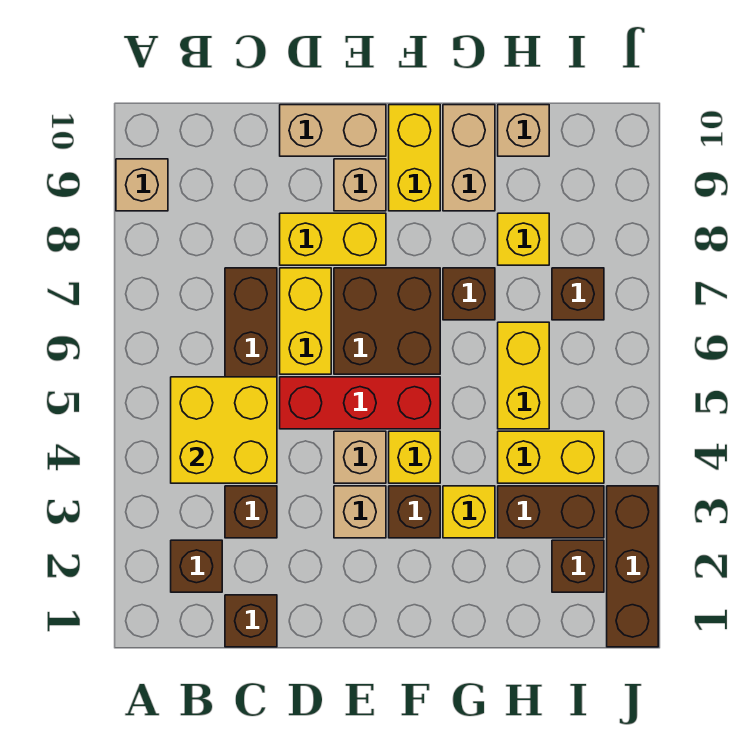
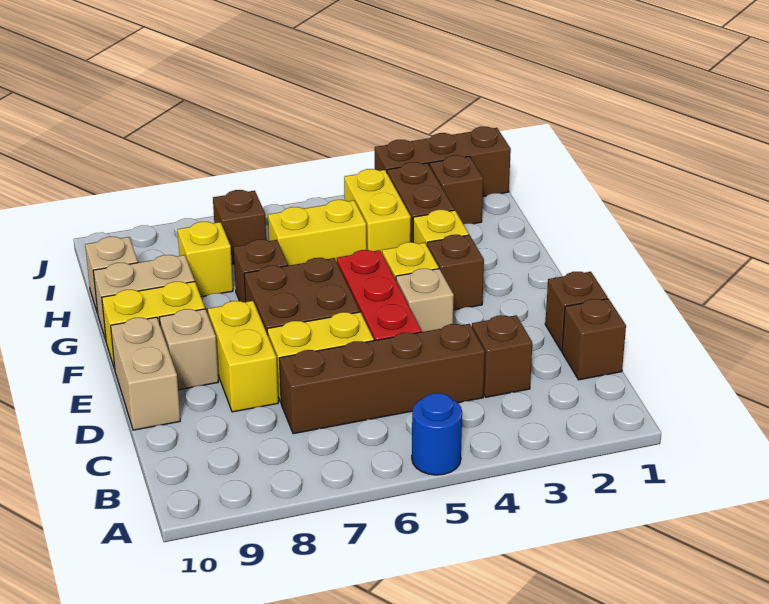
none -> blue round brick A5 level 1
tan brick A9 level 1 -> none
brown brick B2 level 1 -> brown brick D1 level 1
yellow brick B4:C5 level 2 -> none
tan brick E3 level 1 -> none

